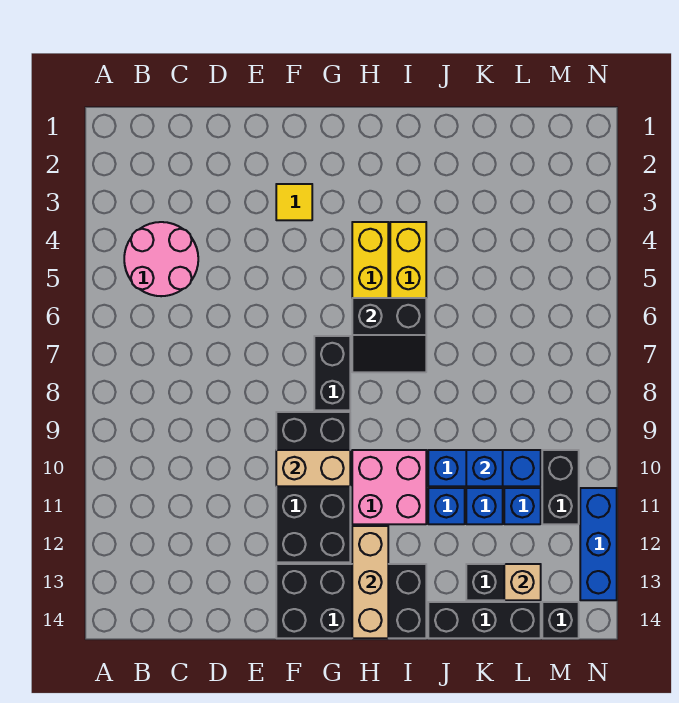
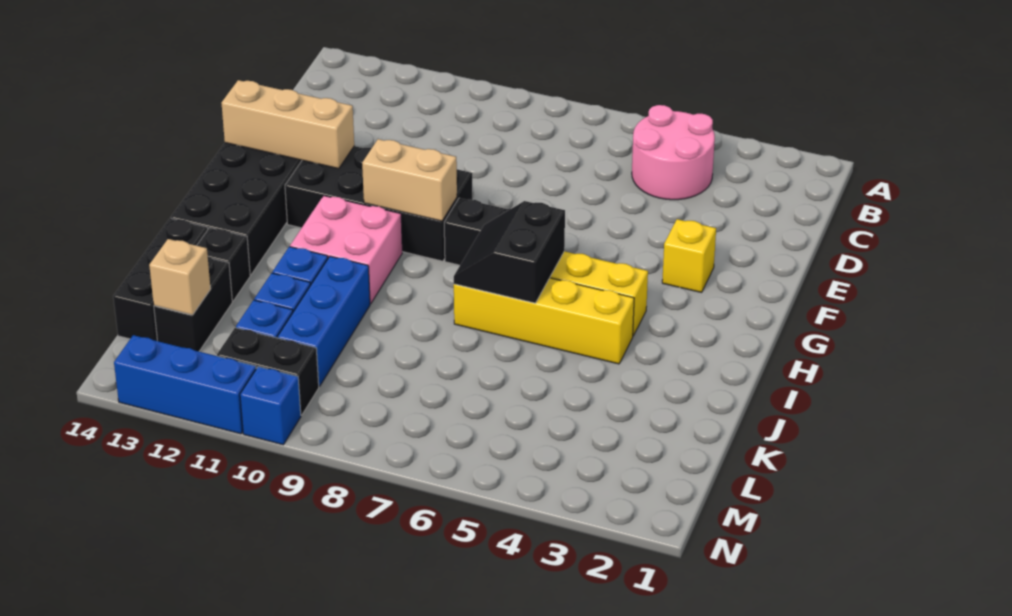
yellow tile F3 level 1 -> yellow brick F3 level 1
tan brick F10:G10 level 2 -> tan brick G9:G10 level 2
tan brick H12:H14 level 2 -> tan brick F12:F14 level 2
blue brick K10 level 2 -> blue brick N10 level 1
black brick M14 level 1 -> black brick J13 level 1

